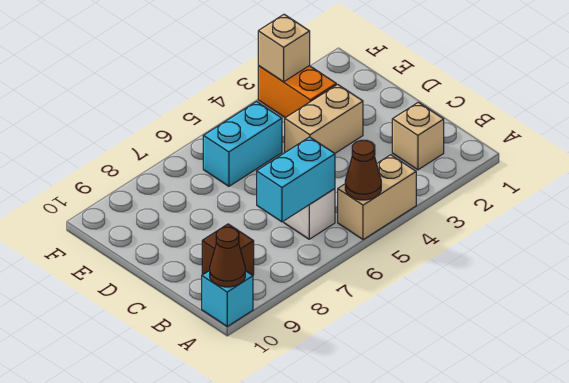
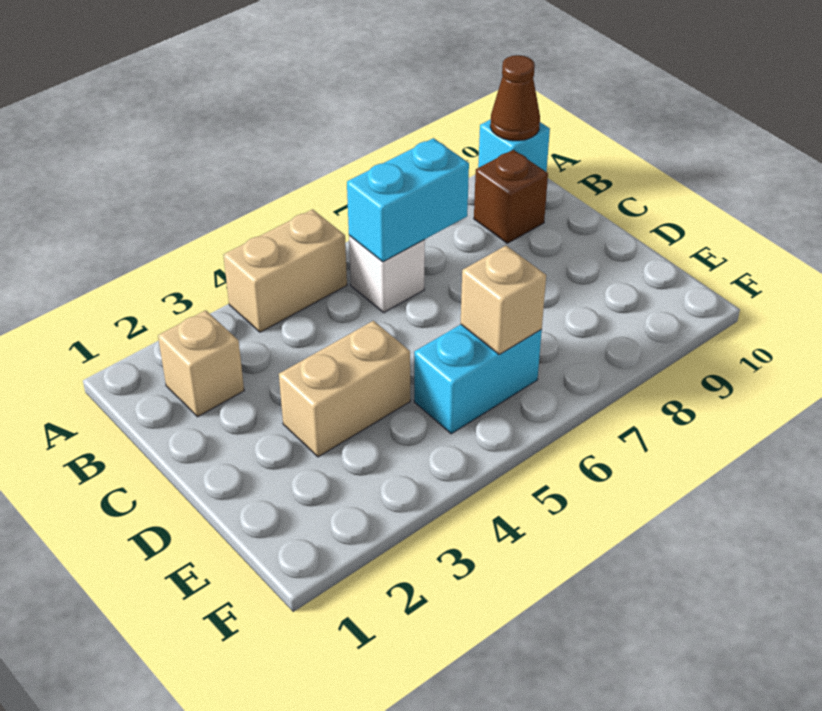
brown cone A5 level 2 -> none
orange brick E3:F3 level 1 -> none
tan brick F3 level 2 -> tan brick E6 level 2

